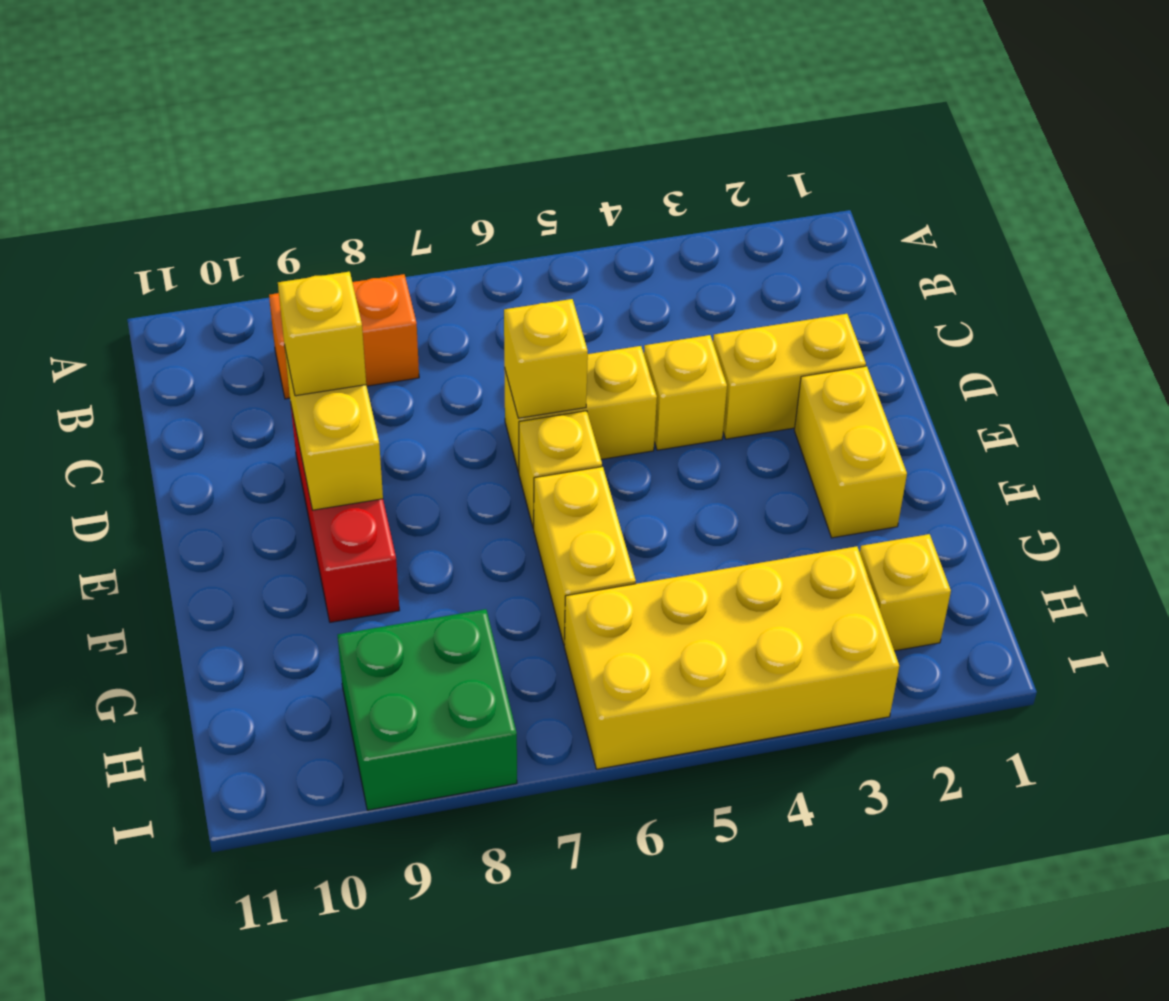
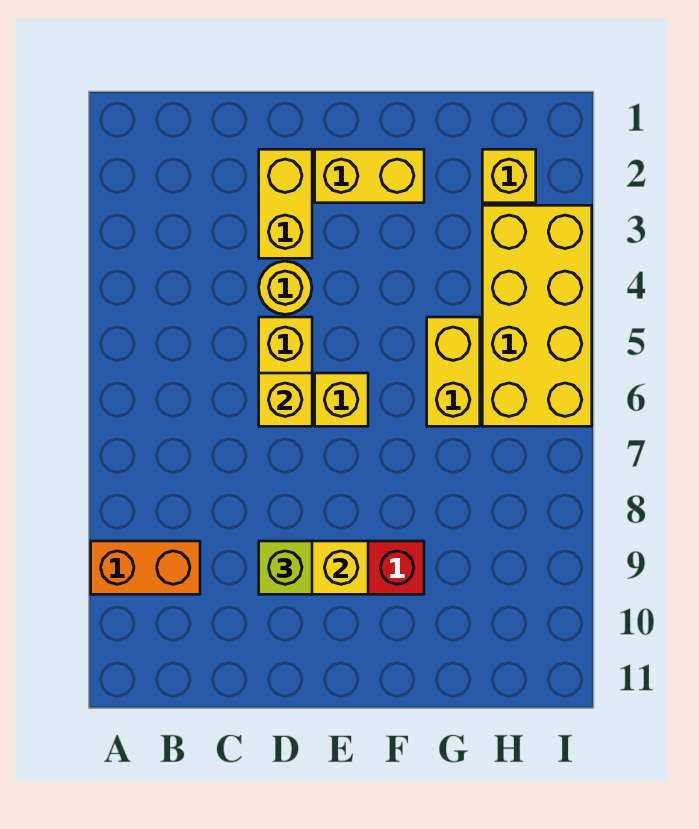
orange brick B8:B9 level 1 -> orange brick A9:B9 level 1
yellow brick D4 level 1 -> yellow round brick D4 level 1
yellow brick D9 level 3 -> lime brick D9 level 3
yellow brick F6:G6 level 1 -> yellow brick G5:G6 level 1
green brick H8:I9 level 1 -> none

